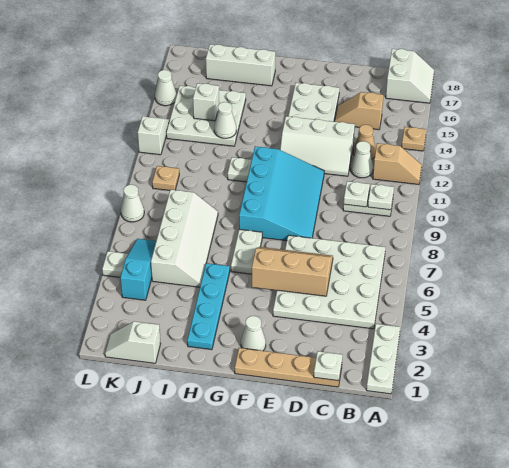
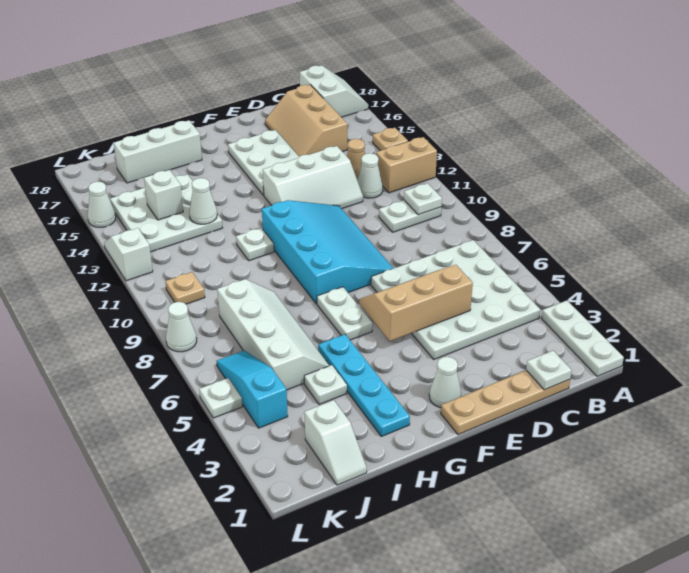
tan slope A12:B12 level 1 top B -> tan brick A12:B12 level 1
white plate C10 level 2 -> white plate I4 level 1
tan slope C15:D15 level 1 top C -> tan slope C15:D17 level 1 top C
white slope J1:K1 level 1 top J -> white slope J1:J2 level 1 top 2

